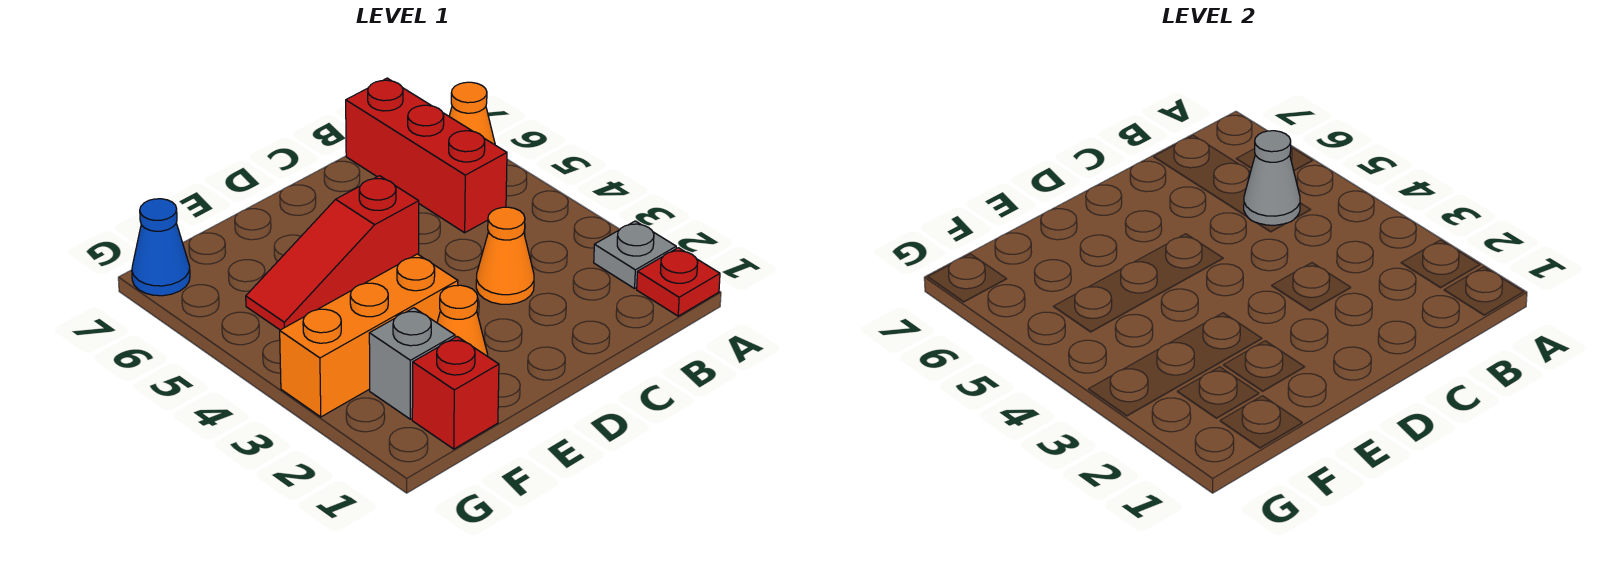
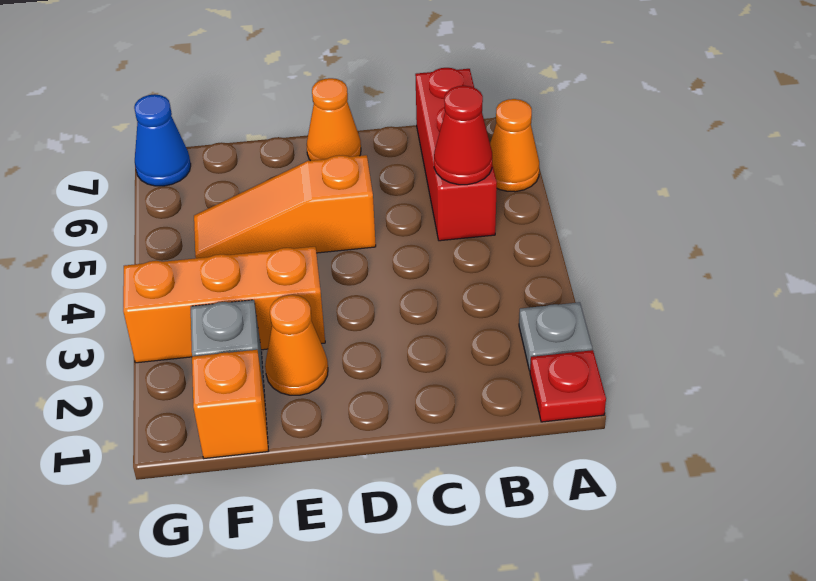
grey cone B5 level 2 -> red cone B5 level 2
orange cone C3 level 1 -> orange cone D7 level 1
red slope D5:F5 level 1 top D -> orange slope D5:F5 level 1 top D
red brick F1 level 1 -> orange brick F1 level 1

